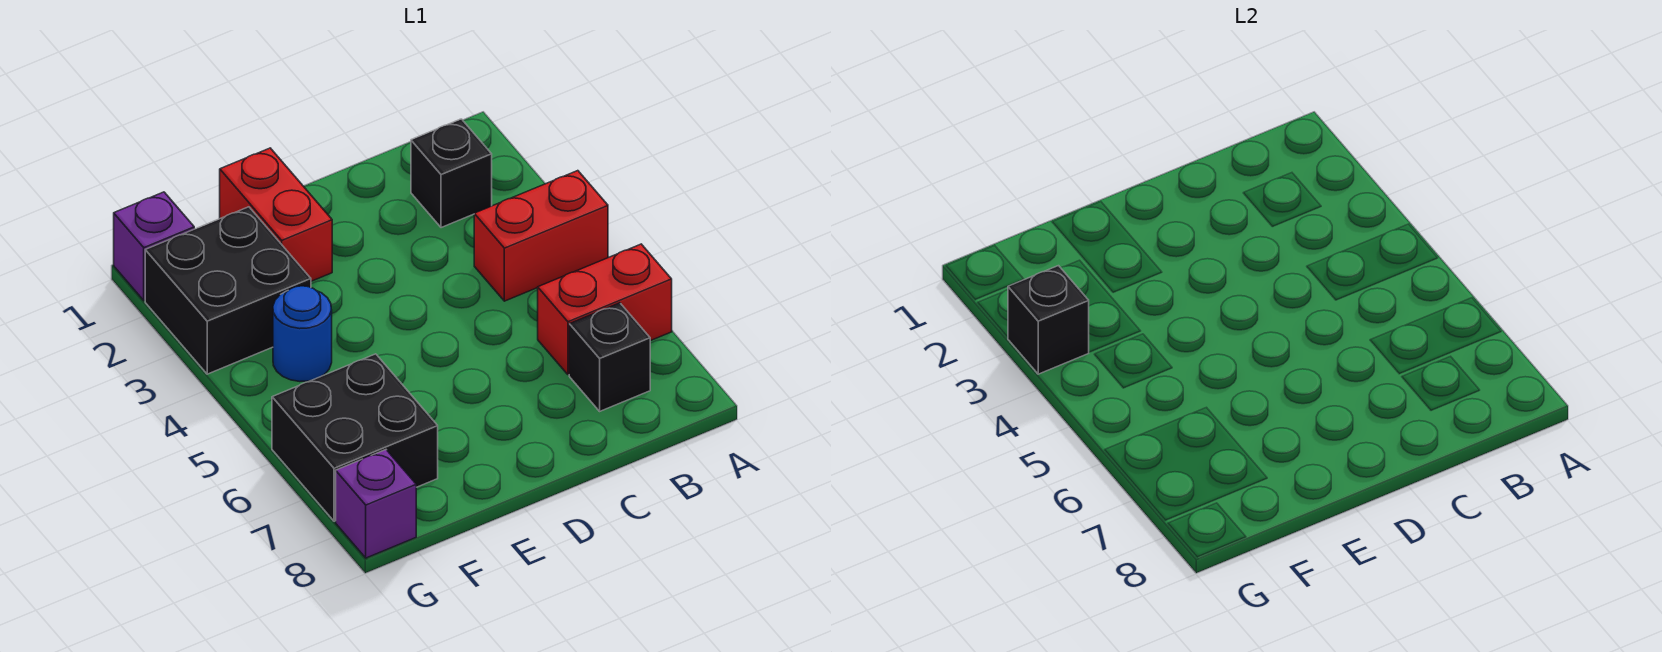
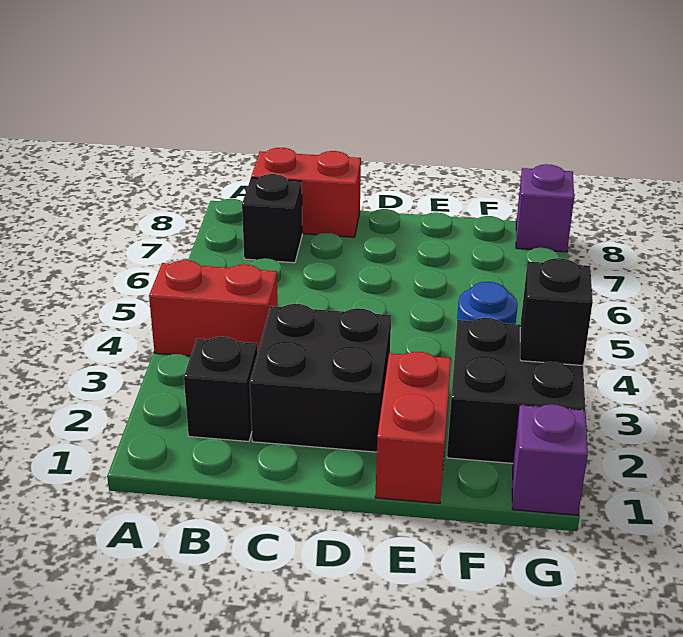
red brick A6:B6 level 1 -> red brick B8:C8 level 1
black brick F6:G7 level 1 -> black brick C2:D3 level 1

